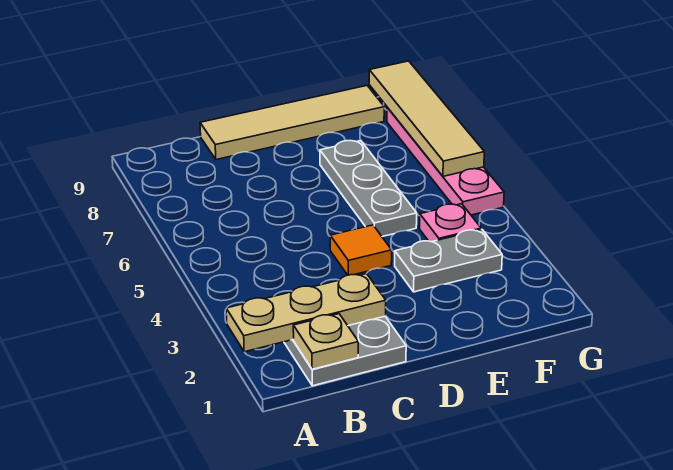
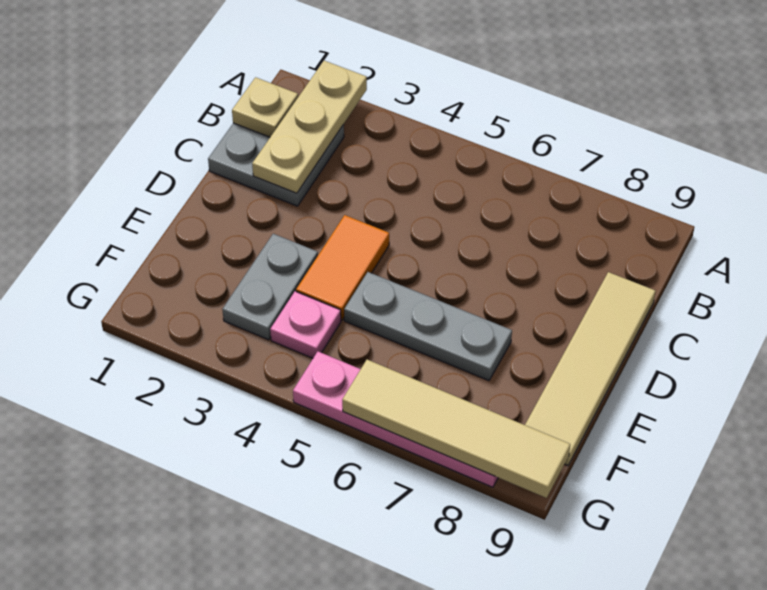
orange tile D4 level 1 -> orange tile D4:E4 level 1

